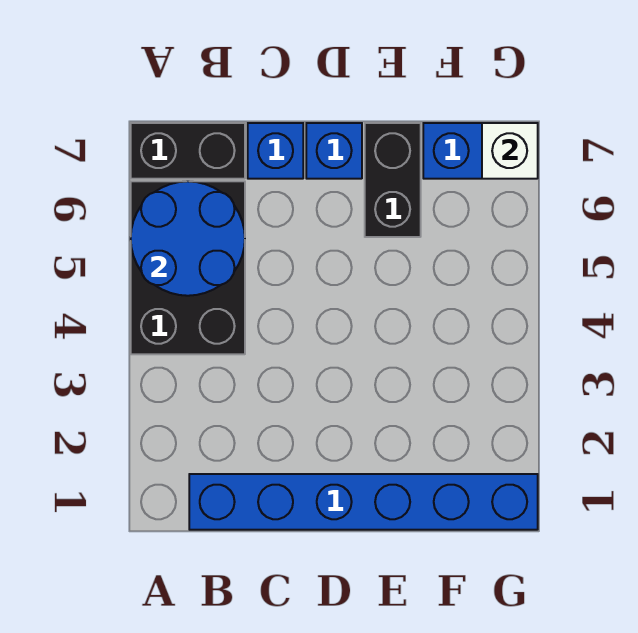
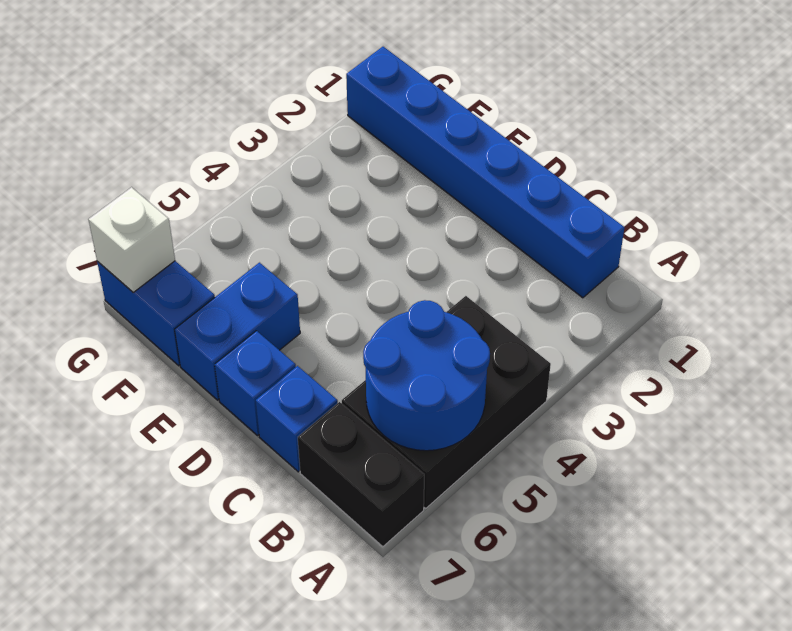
black brick E6:E7 level 1 -> blue brick E6:E7 level 1

